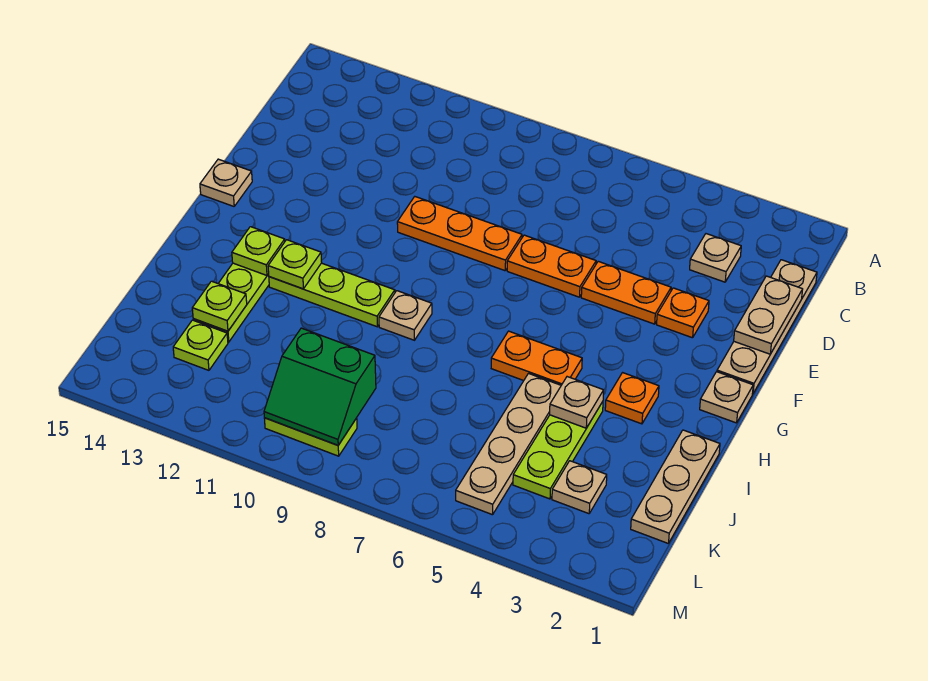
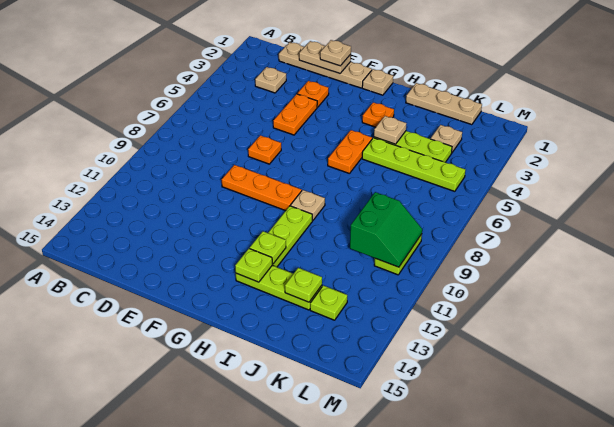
orange plate E6:E7 level 1 -> orange plate E7 level 1
orange plate E8:E10 level 1 -> orange plate E9:G9 level 1
tan plate F15 level 1 -> tan plate E1 level 3
tan plate I5:L5 level 1 -> lime plate I5:L5 level 1

